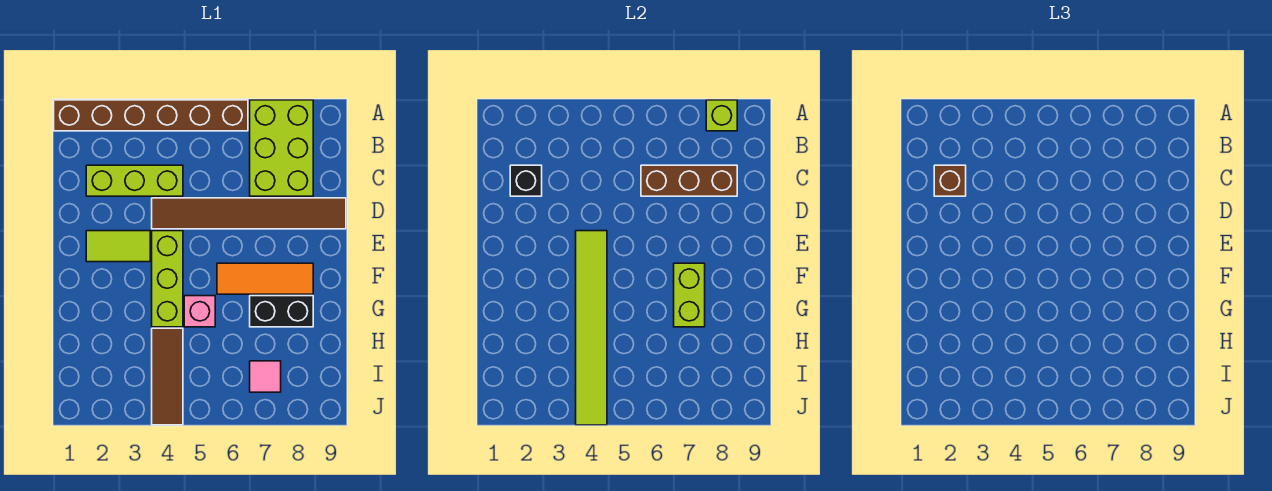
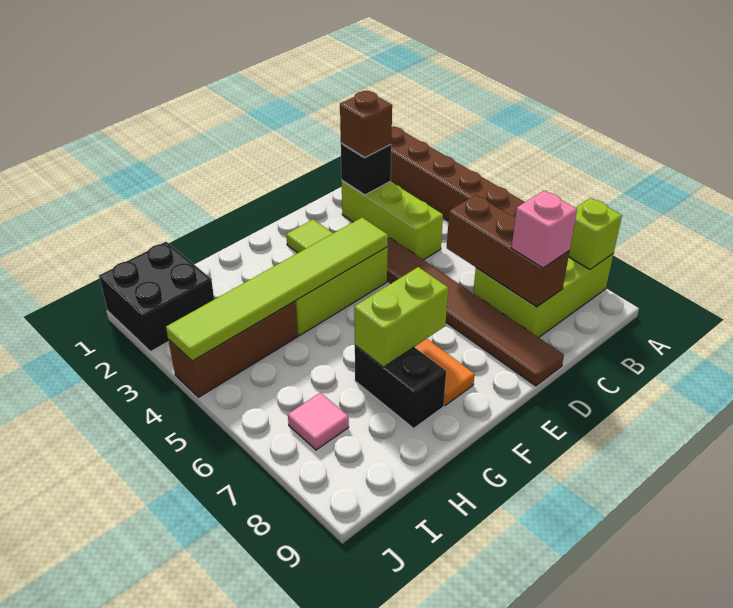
pink brick G5 level 1 -> pink brick C8 level 3
brown tile H4:J4 level 1 -> brown brick H4:J4 level 1
none -> black brick I1:J2 level 1

